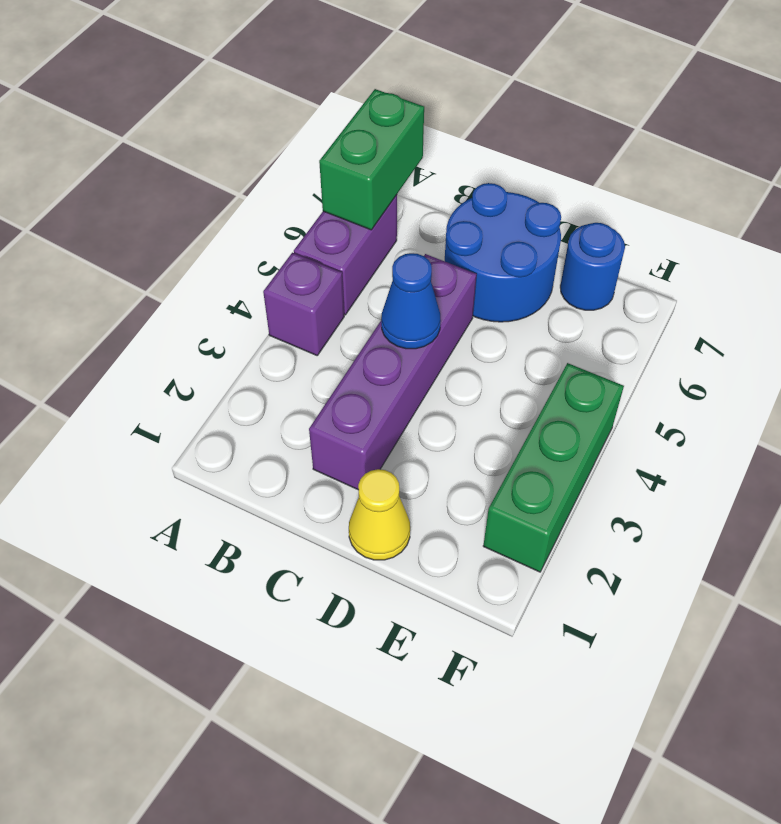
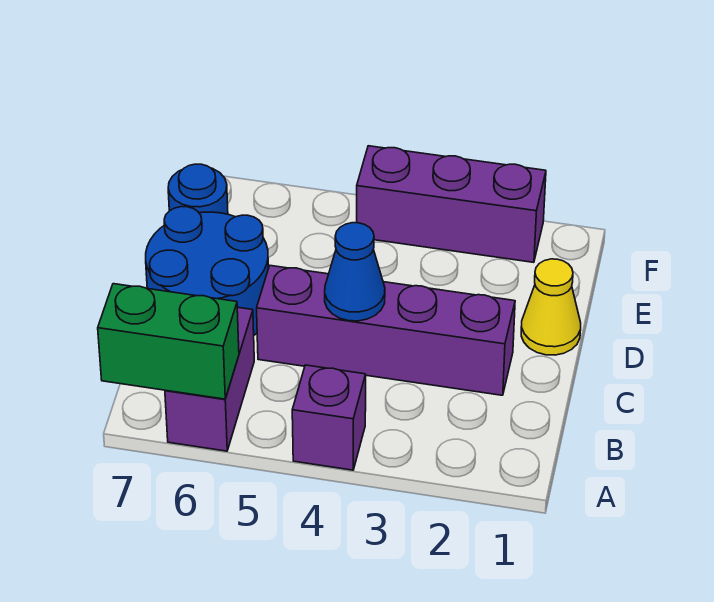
purple brick A5:A6 level 1 -> purple brick A6:B6 level 1
green brick F2:F4 level 1 -> purple brick F2:F4 level 1

